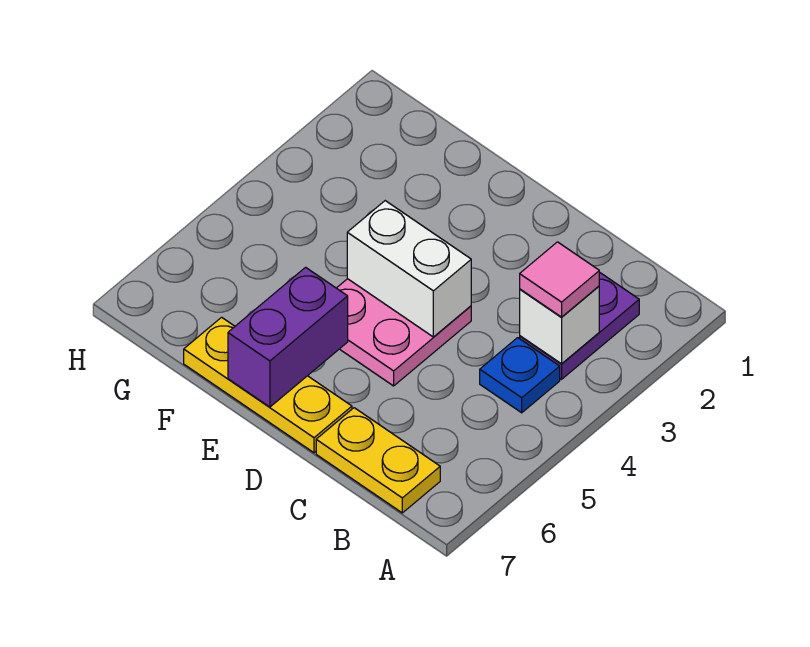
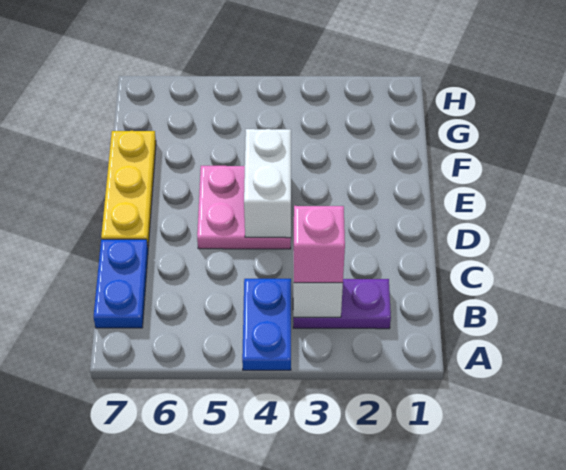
pink tile B3 level 3 -> pink brick B3 level 3
blue plate B4 level 1 -> blue plate A4:B4 level 1
yellow plate B7:C7 level 1 -> blue plate B7:C7 level 1
purple brick E6:E7 level 2 -> none

